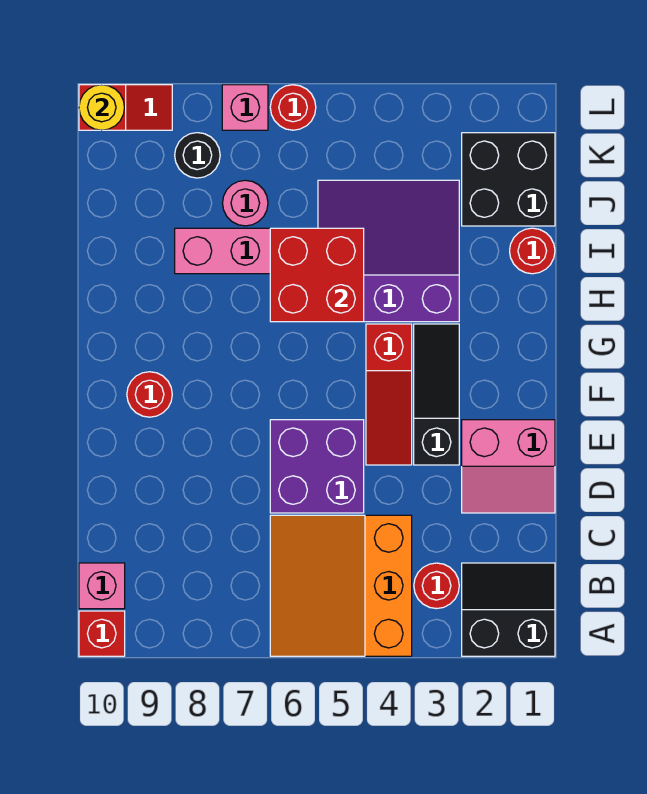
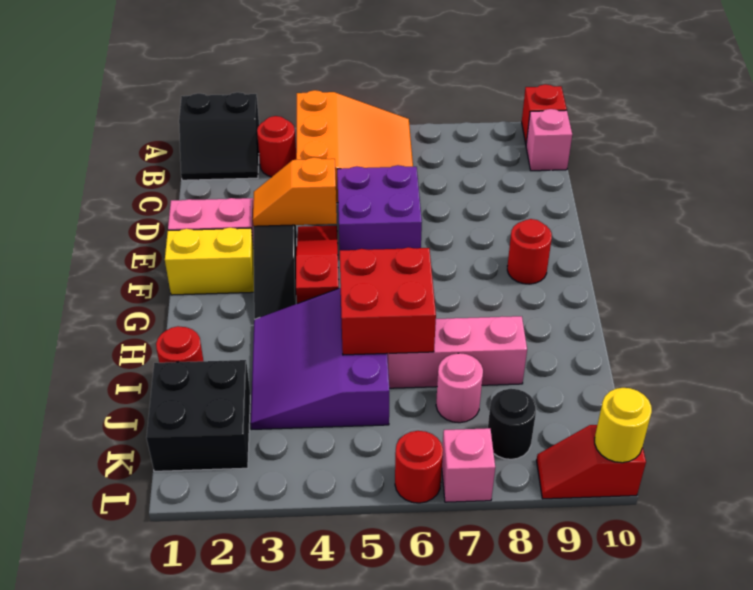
none -> orange slope E3:E4 level 2 top 4
none -> yellow brick F1:F2 level 1
purple slope H3:J5 level 1 top H -> purple slope H3:J5 level 1 top 5

